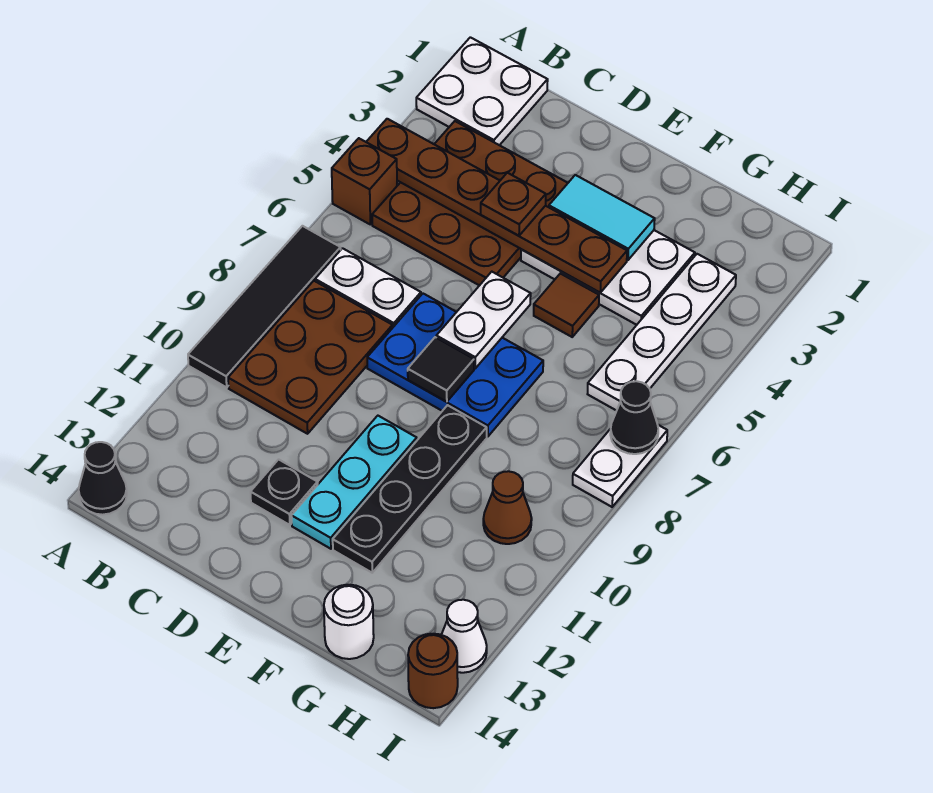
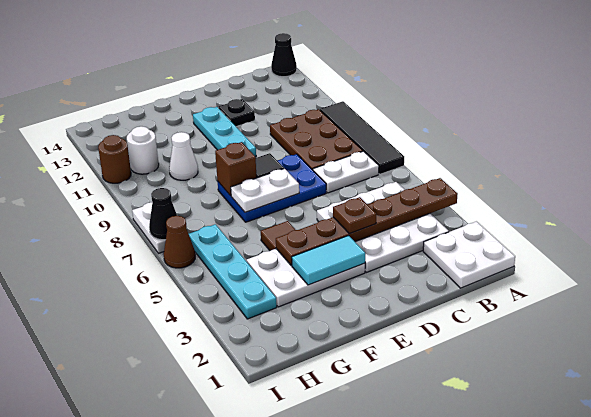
brown brick A5 level 1 -> brown brick F8 level 2
brown plate B3:D5 level 1 -> white plate B3:D5 level 1
white plate E6:E7 level 2 -> white plate E7:F7 level 2
black plate F9:F12 level 1 -> none
white round brick G14 level 1 -> white round brick H11 level 1
white plate H3:H6 level 1 -> cyan plate H3:H6 level 1
brown cone H10 level 1 -> brown cone I6 level 1
white cone I13 level 1 -> white cone G10 level 1
brown round brick I14 level 1 -> brown round brick I11 level 1

